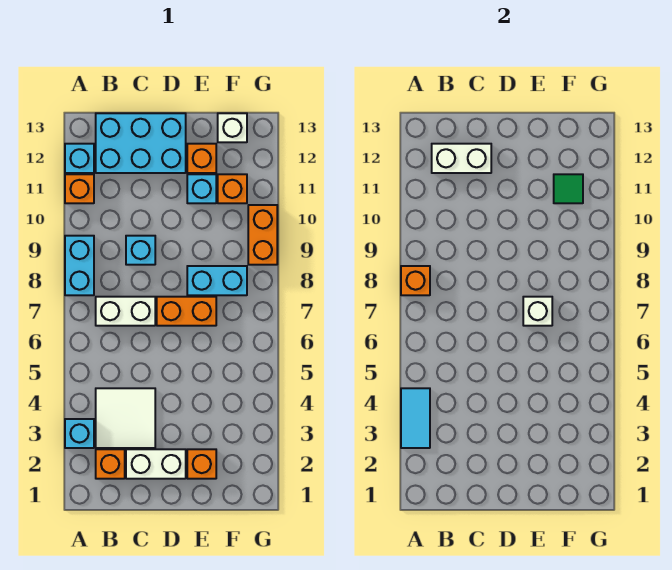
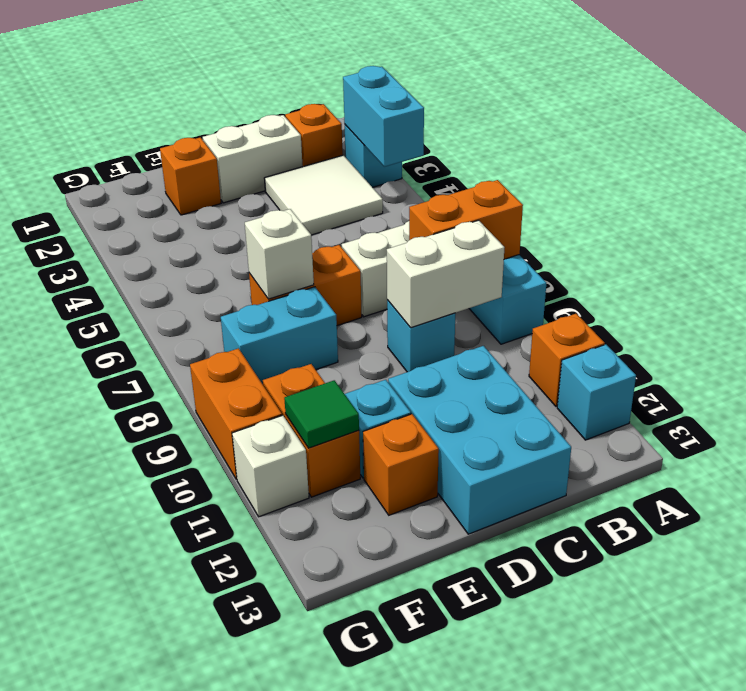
cyan tile A3:A4 level 2 -> cyan brick A3:A4 level 2
orange brick A8 level 2 -> orange brick A8:B8 level 2
cyan brick B12:D13 level 1 -> cyan brick C11:D13 level 1
white brick B12:C12 level 2 -> white brick B9:C9 level 2
orange brick F11 level 1 -> orange brick F10:F11 level 1
white brick F13 level 1 -> white brick G11 level 1

